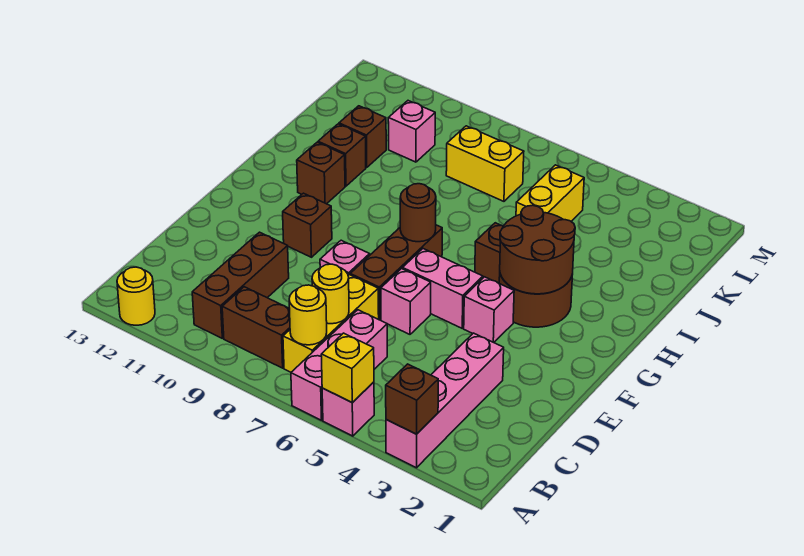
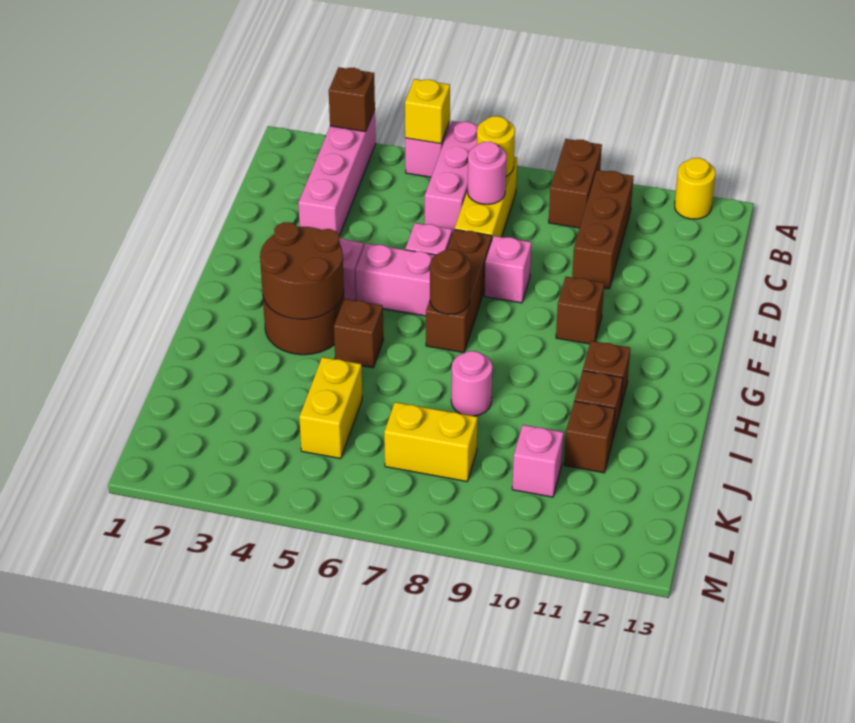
brown brick B8:B9 level 1 -> brown brick A9:B9 level 1
yellow round brick C7 level 2 -> pink round brick C7 level 2
none -> pink round brick I8 level 1

